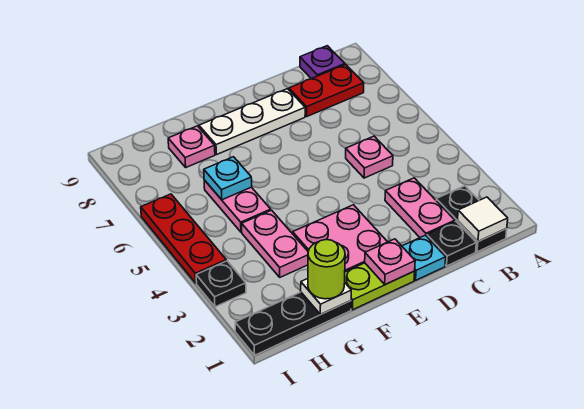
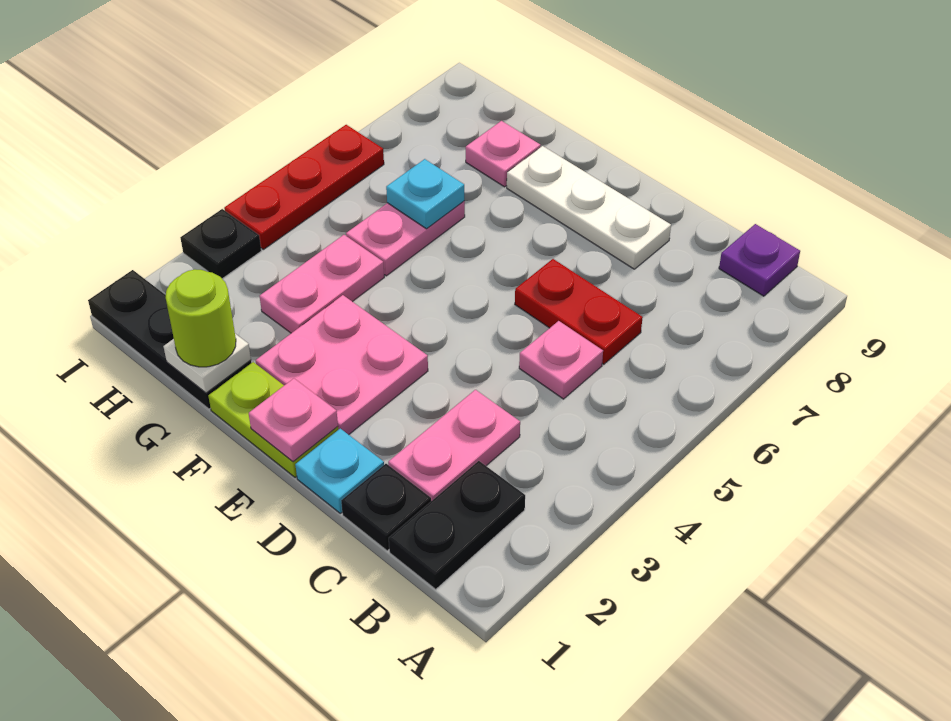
white tile B1 level 2 -> none
red plate B8:C8 level 1 -> red plate C6:D6 level 1

